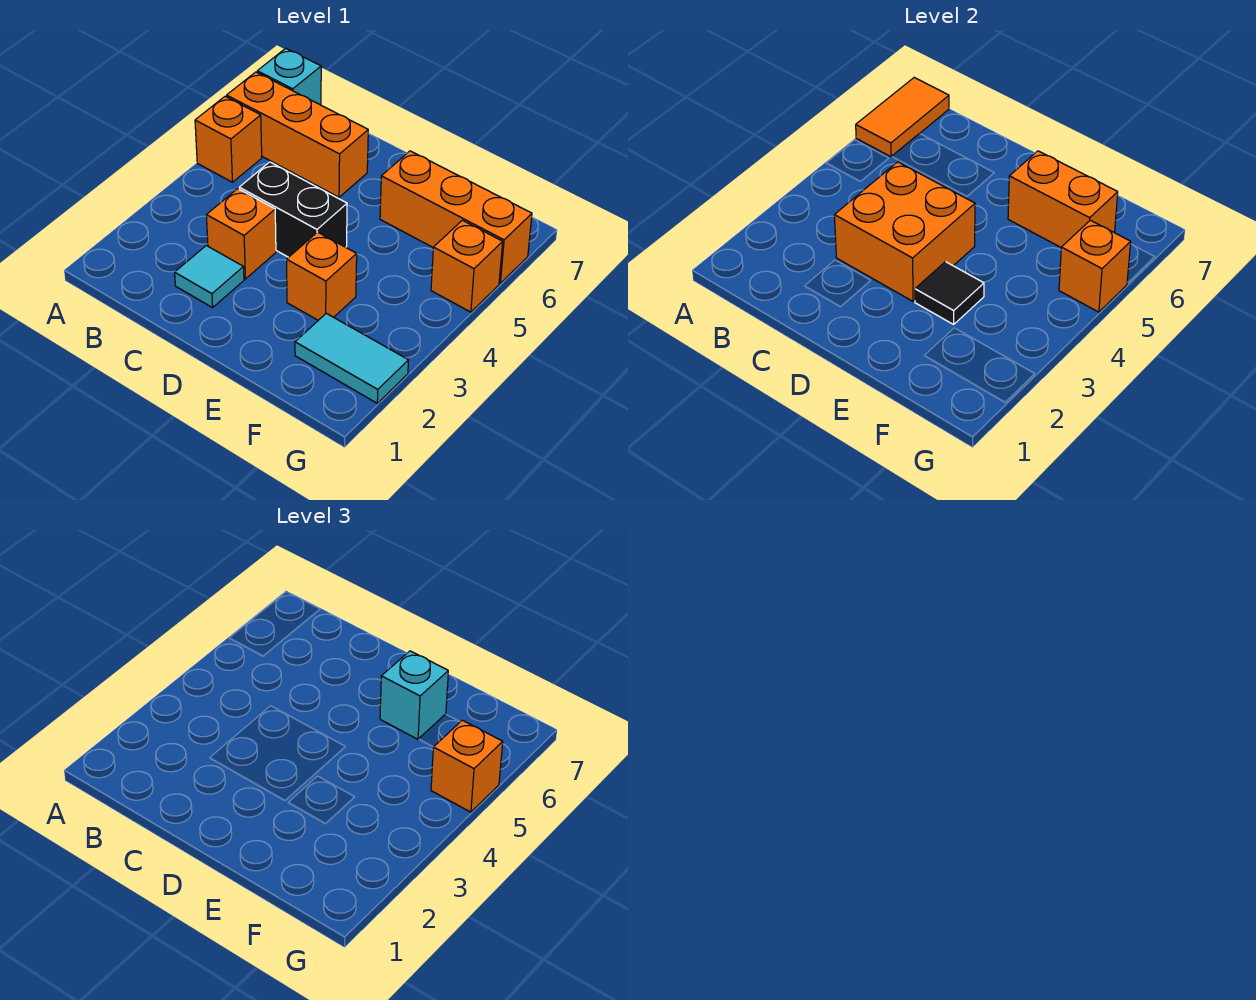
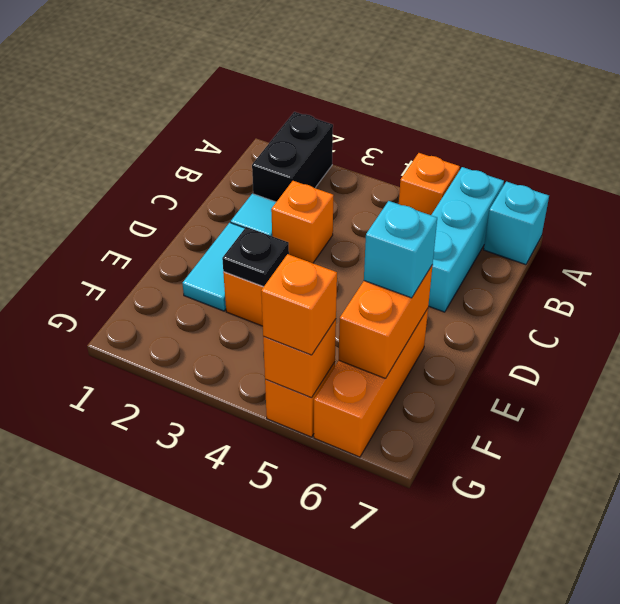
orange brick A6:C6 level 1 -> cyan brick A6:C6 level 1
orange tile A6:A7 level 2 -> none
orange brick C3:D4 level 2 -> none
black brick C4:D4 level 1 -> black brick A2:B2 level 1
black tile E3 level 2 -> black plate E3 level 2
cyan tile F2:G2 level 1 -> cyan tile D2:E2 level 1

